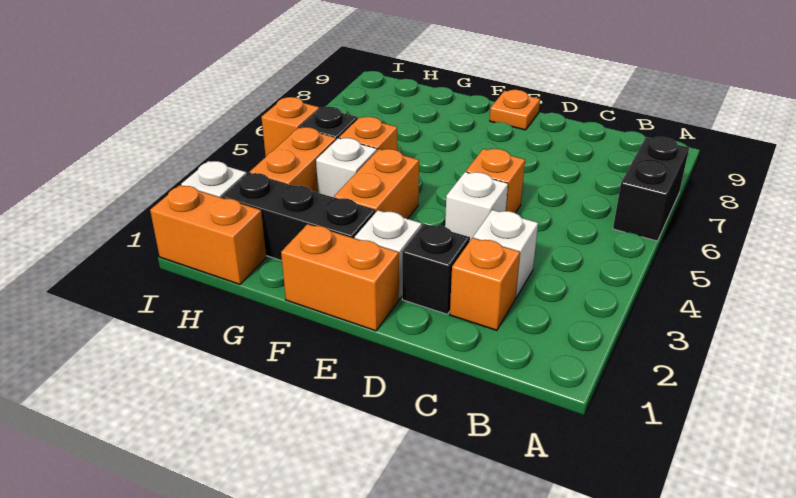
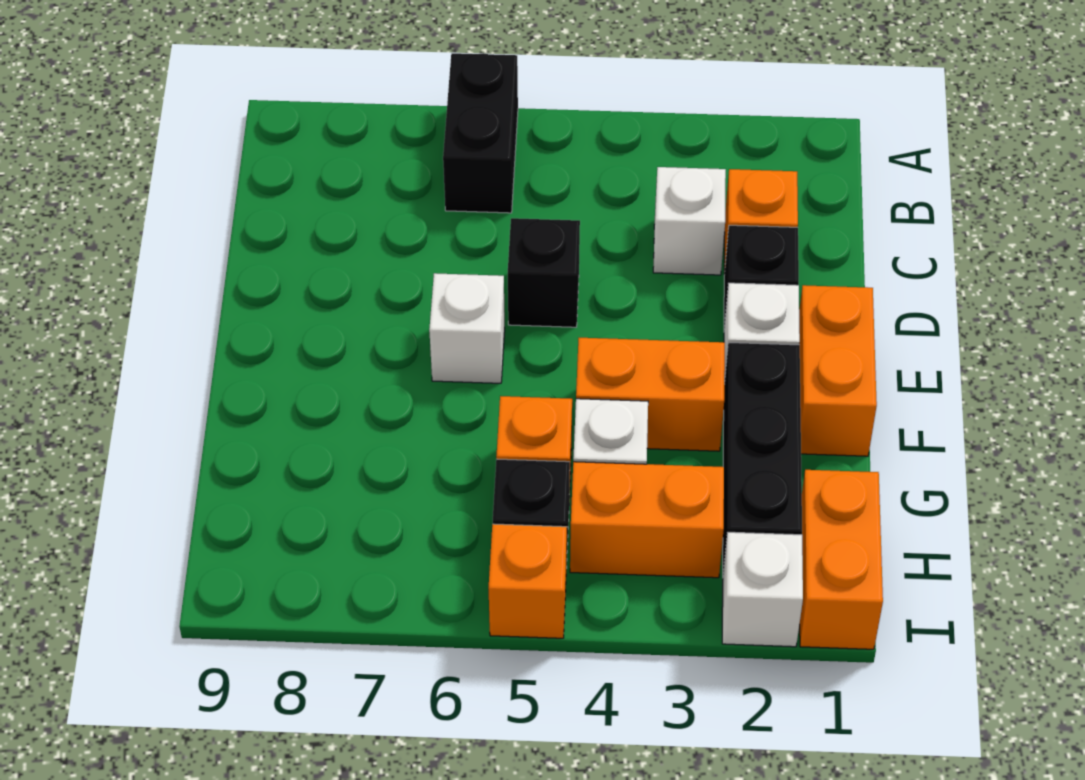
black brick A6:A7 level 1 -> black brick A6:B6 level 1
white brick D4 level 1 -> white brick E6 level 1
orange brick D5 level 1 -> black brick D5 level 1
orange plate E9 level 1 -> none

